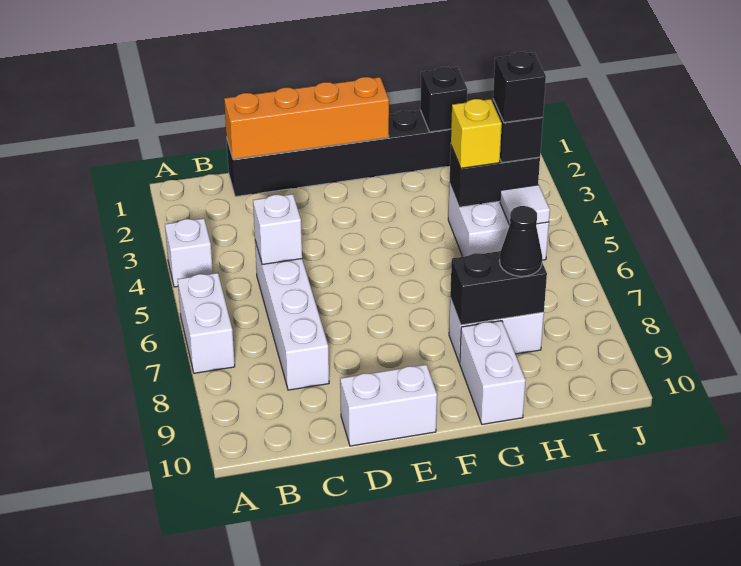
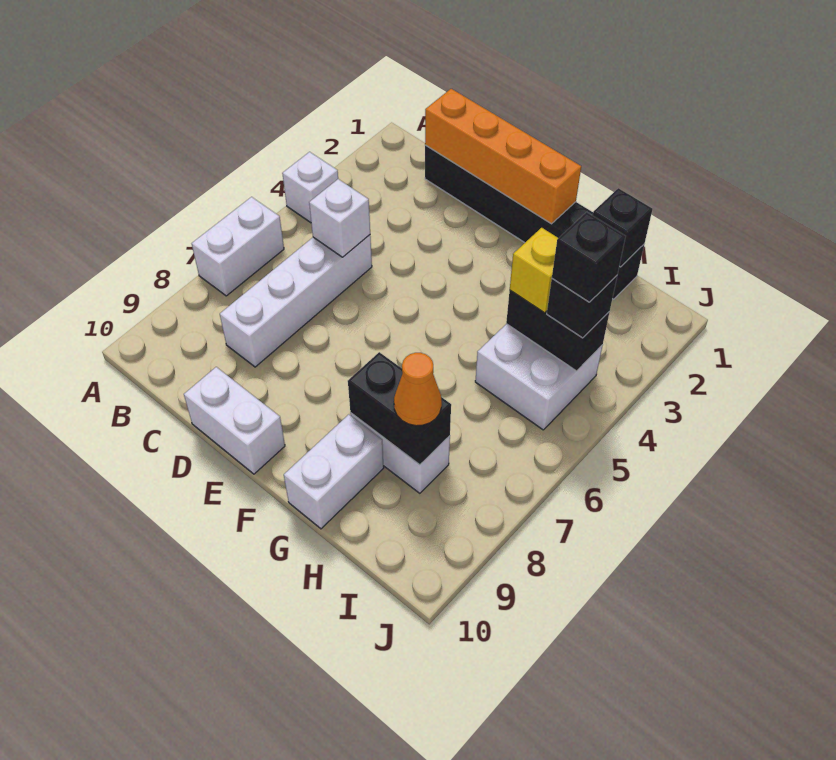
black cone H8 level 3 -> orange cone H8 level 3
white tile I5 level 2 -> none

